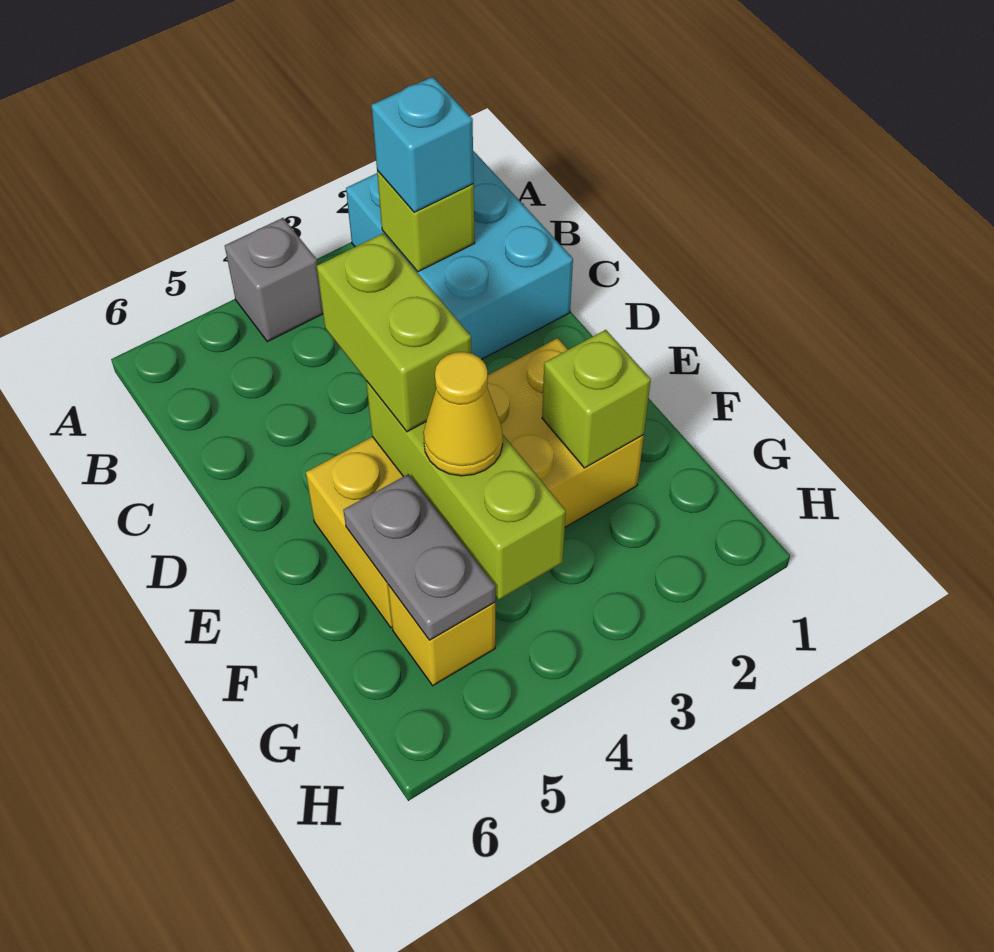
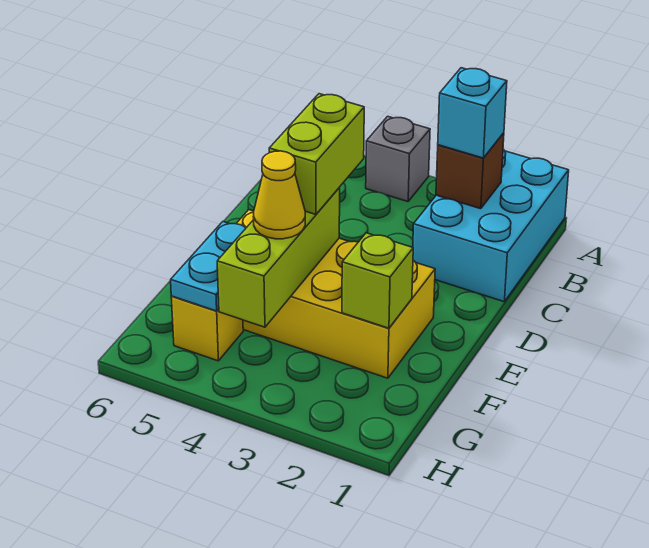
lime brick B2 level 2 -> brown brick B2 level 2
grey plate F5:G5 level 2 -> cyan plate F5:G5 level 2

